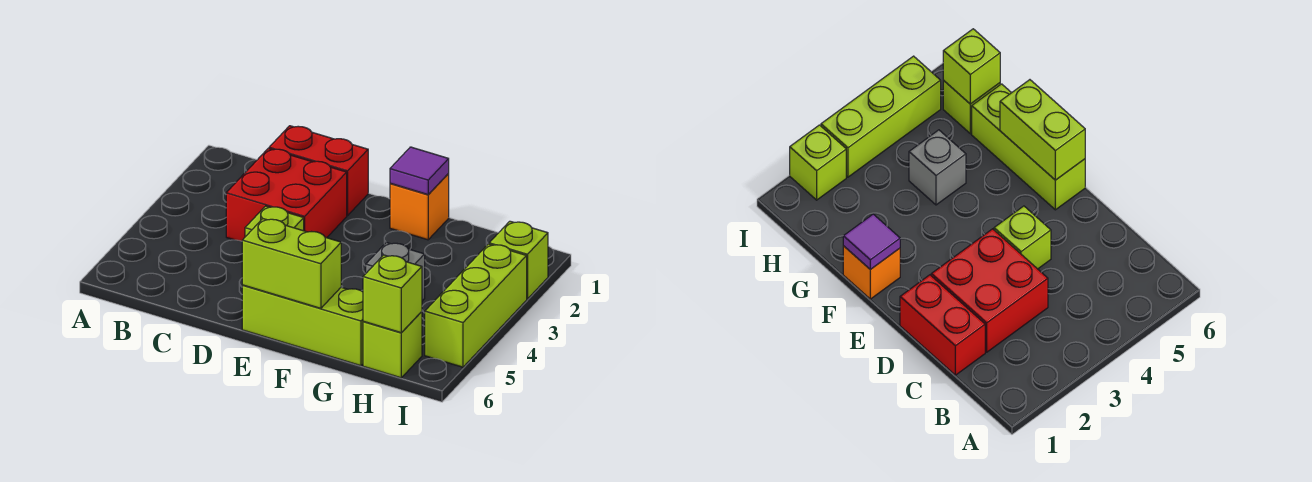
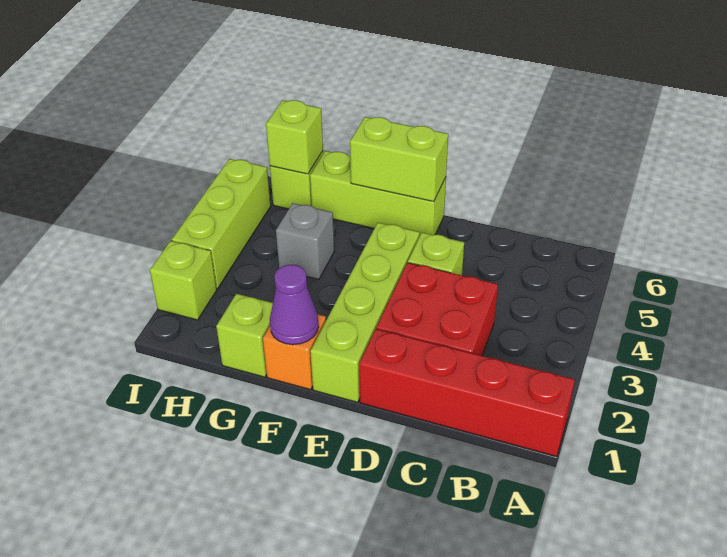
red brick C1:D1 level 1 -> red brick A1:D1 level 1
none -> lime brick E1:E4 level 1
purple tile F1 level 2 -> purple cone F1 level 2
none -> lime brick G1 level 1

